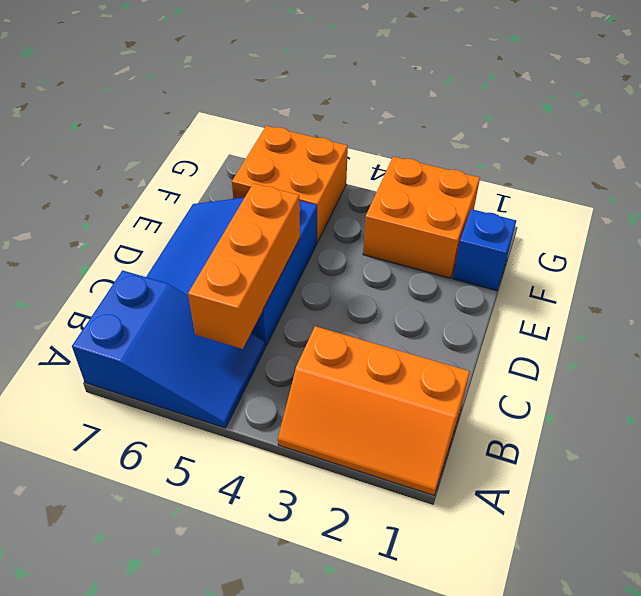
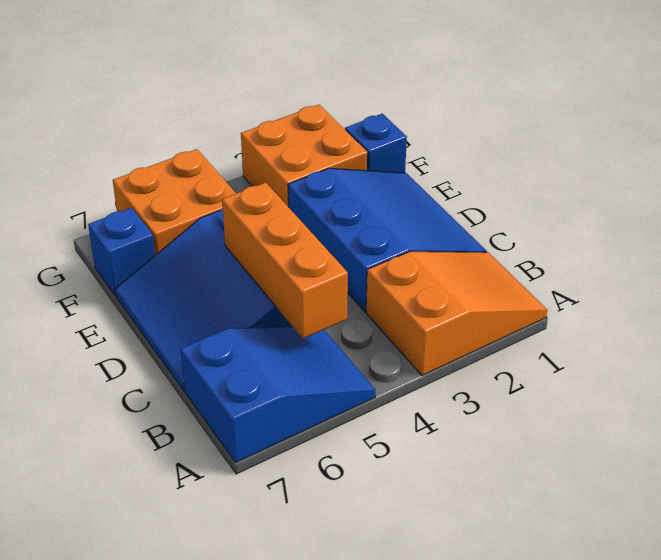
orange slope A1:B3 level 1 top B -> orange slope A1:B3 level 1 top 3
none -> blue slope C1:E3 level 1 top 3
none -> blue brick F7 level 1

